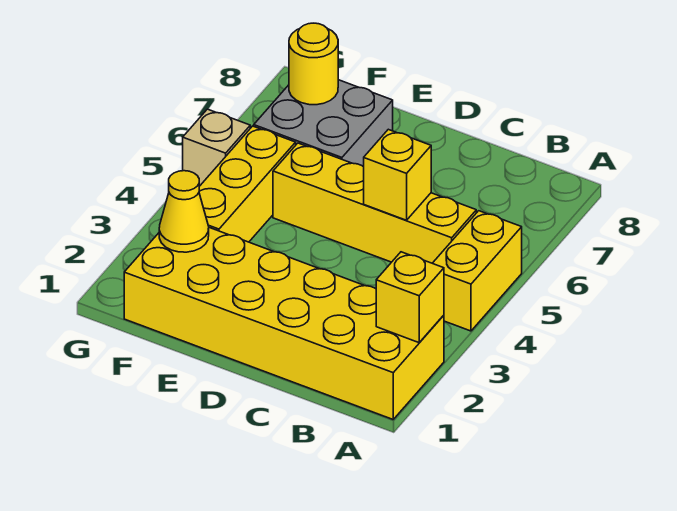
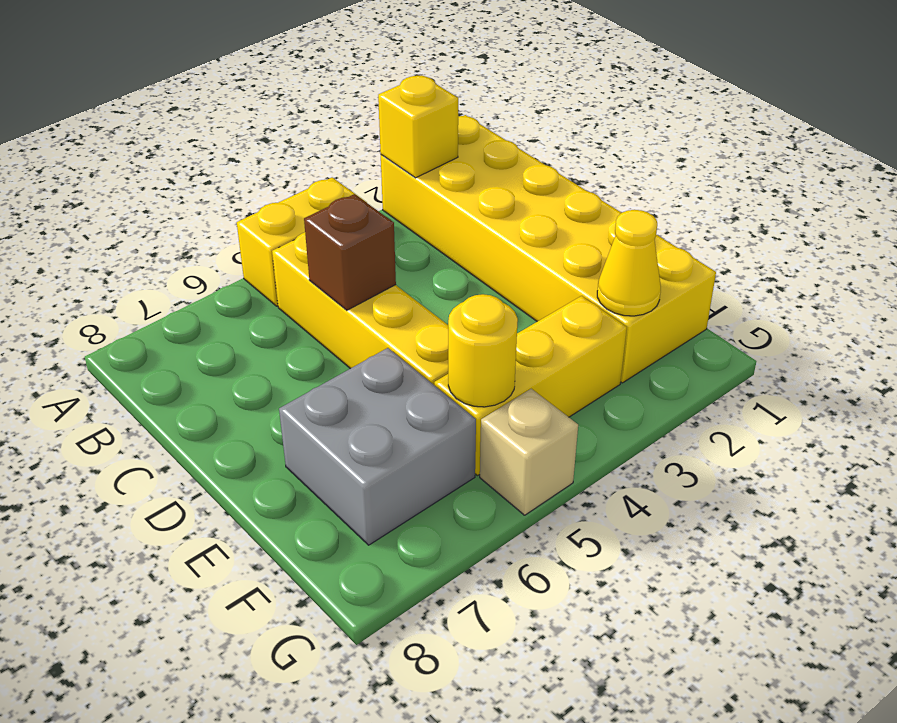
yellow brick C5 level 2 -> brown brick C5 level 2
yellow round brick F7 level 2 -> yellow round brick F5 level 2

